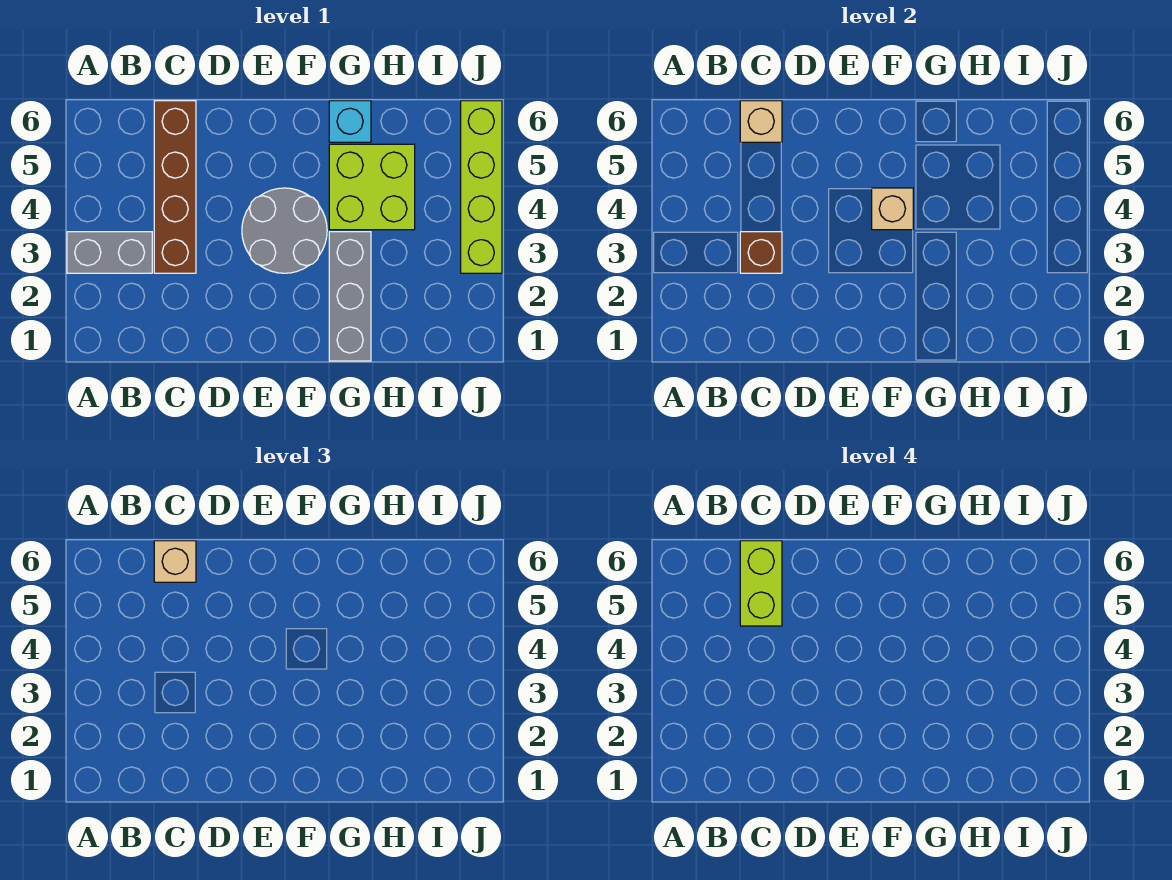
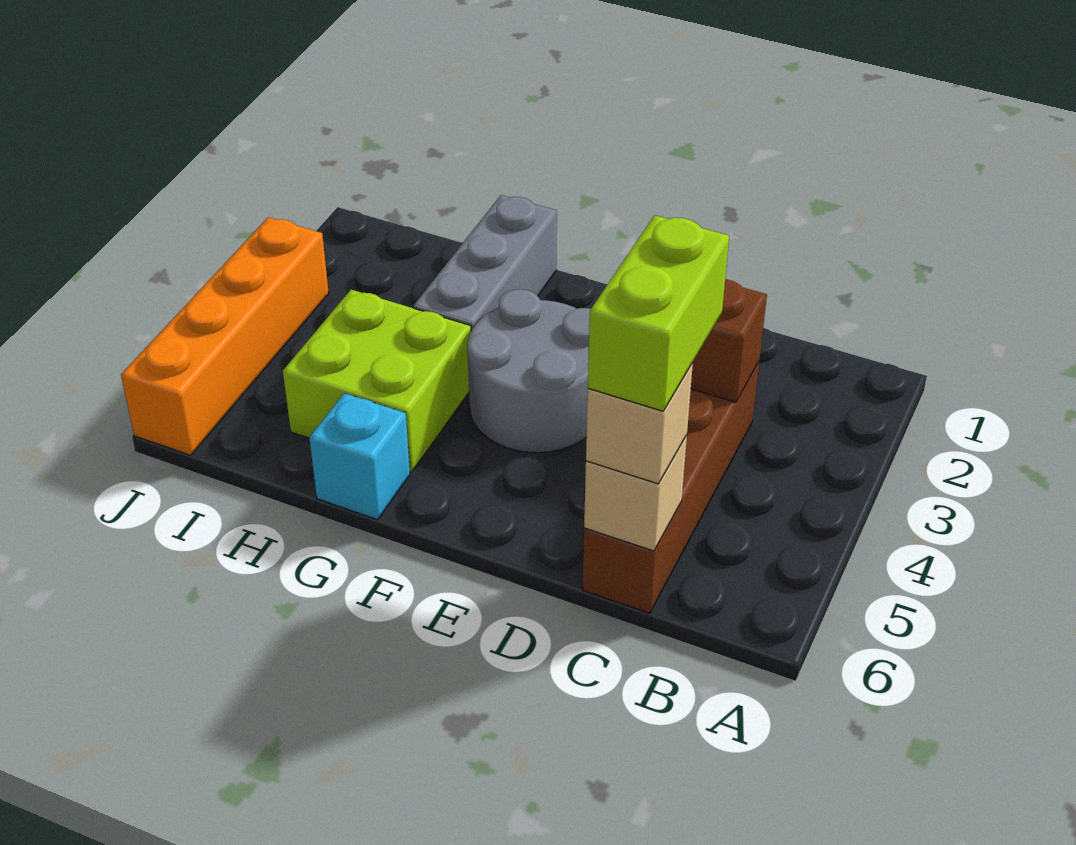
grey brick A3:B3 level 1 -> none
tan brick F4 level 2 -> none
lime brick J3:J6 level 1 -> orange brick J3:J6 level 1

